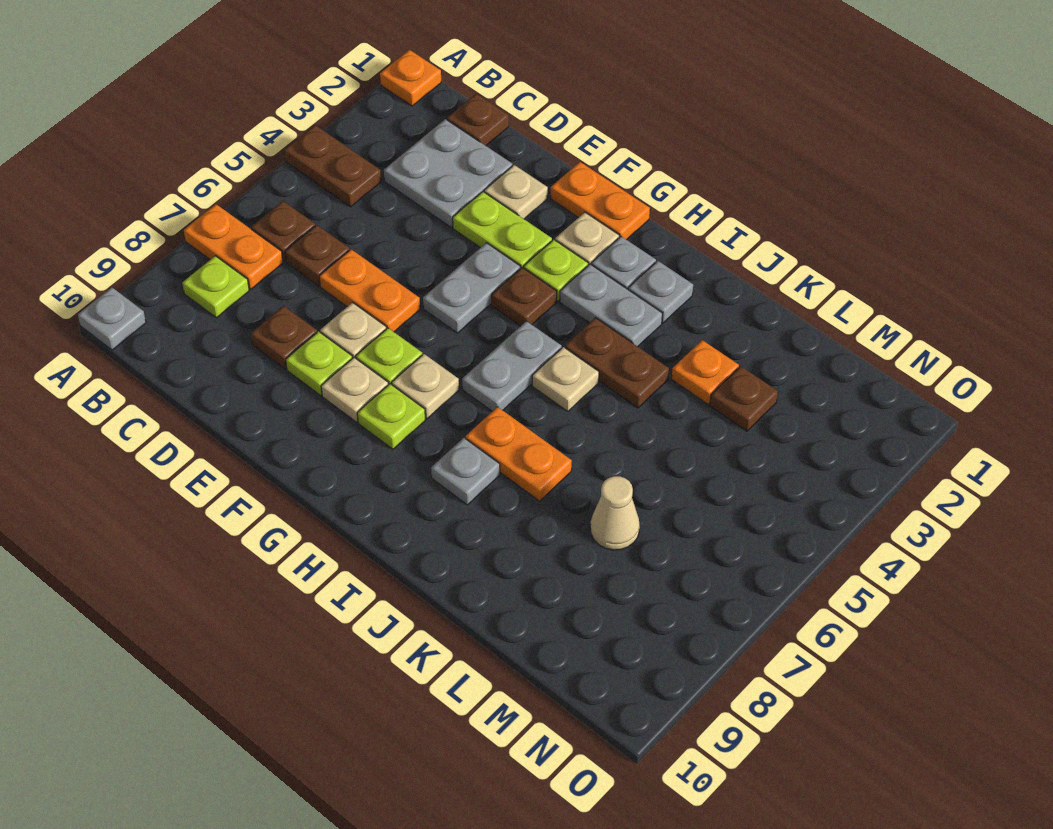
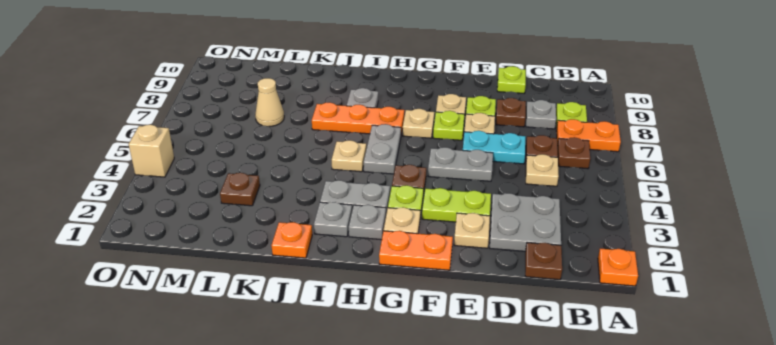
brown plate A4:B4 level 1 -> none
grey plate A10 level 1 -> grey plate C8 level 1
none -> tan plate C5 level 1
orange plate D6:E6 level 1 -> cyan plate D6:E6 level 1
grey plate F4:F5 level 1 -> grey plate E5:F5 level 1
lime plate G8 level 1 -> lime plate D10 level 1
brown plate I4:J4 level 1 -> none
orange plate I7:J7 level 1 -> orange plate H7:J7 level 1
orange plate K3 level 1 -> orange plate J1 level 1
none -> tan brick O4 level 1

